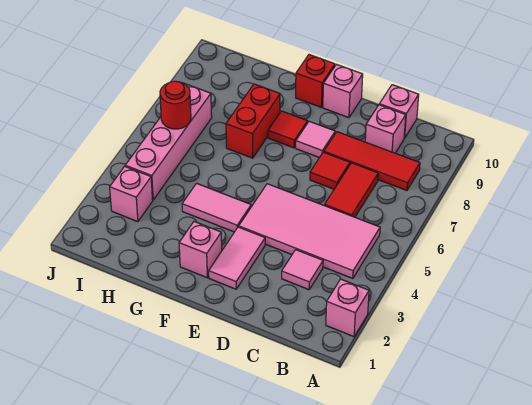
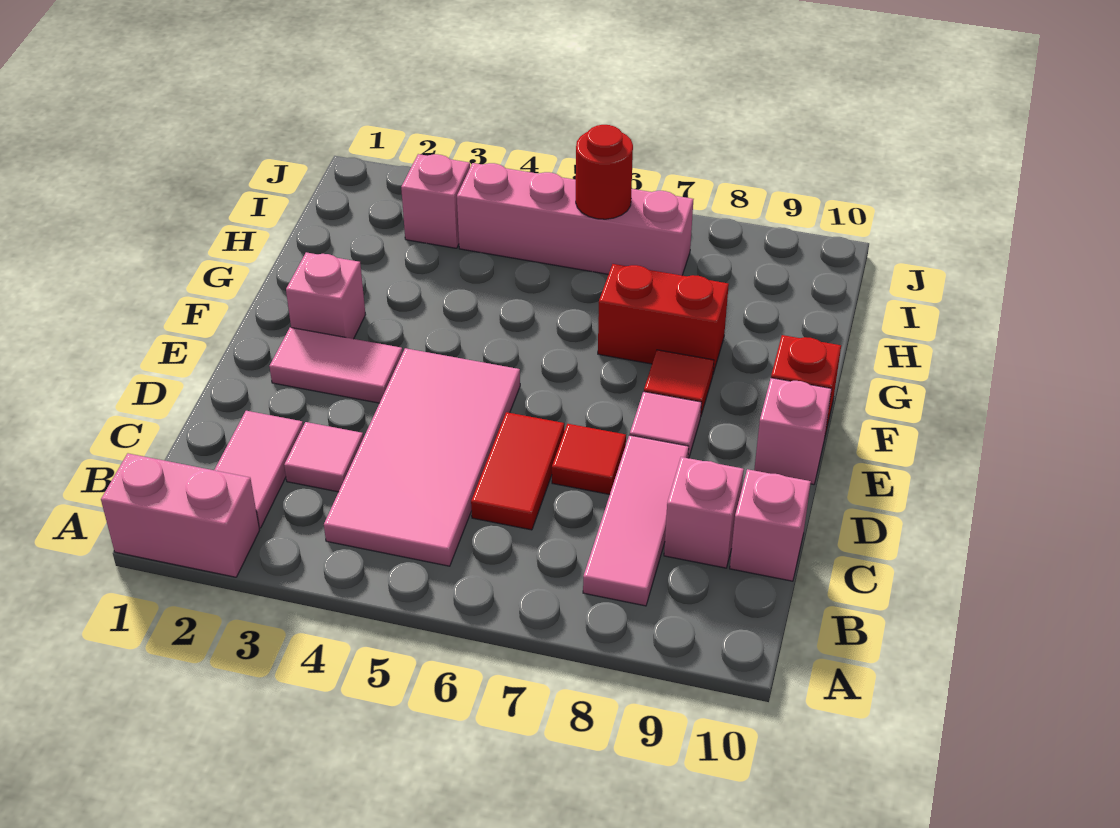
pink brick A2 level 1 -> pink brick A1:A2 level 1
red tile B8:D8 level 1 -> pink tile B8:D8 level 1
red tile C6:C7 level 1 -> red tile C6:D6 level 1
pink tile F4:G4 level 1 -> pink tile B2:C2 level 1

